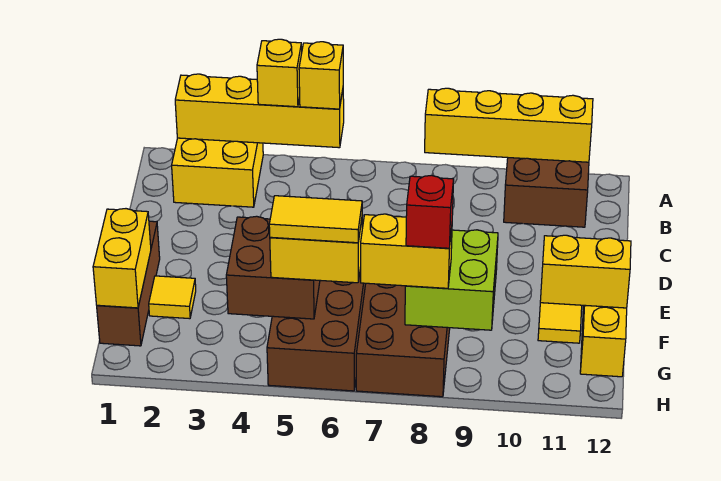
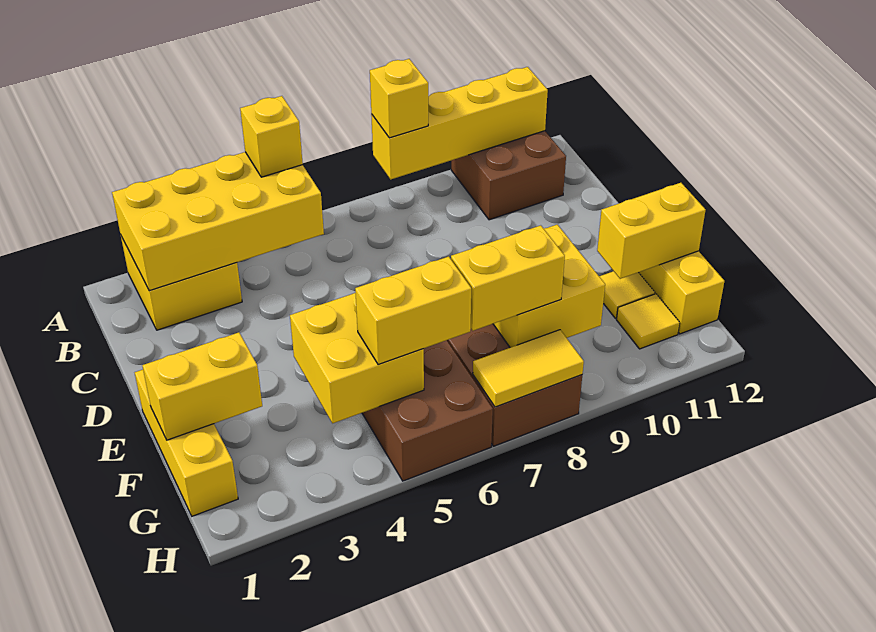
yellow brick A2:A5 level 2 -> yellow brick A2:B5 level 2
yellow brick A4 level 3 -> yellow brick A8 level 3
brown brick E1:G1 level 1 -> yellow brick E1:G1 level 1
yellow brick F1:G1 level 2 -> yellow brick F1:F2 level 2
yellow tile F2 level 1 -> yellow tile G11 level 1
brown brick F4:G5 level 2 -> yellow brick F4:G5 level 2
lime brick F8:G9 level 2 -> yellow brick F8:G9 level 2
yellow tile G5:G6 level 4 -> yellow tile H7:H8 level 2
red brick G8 level 4 -> none

